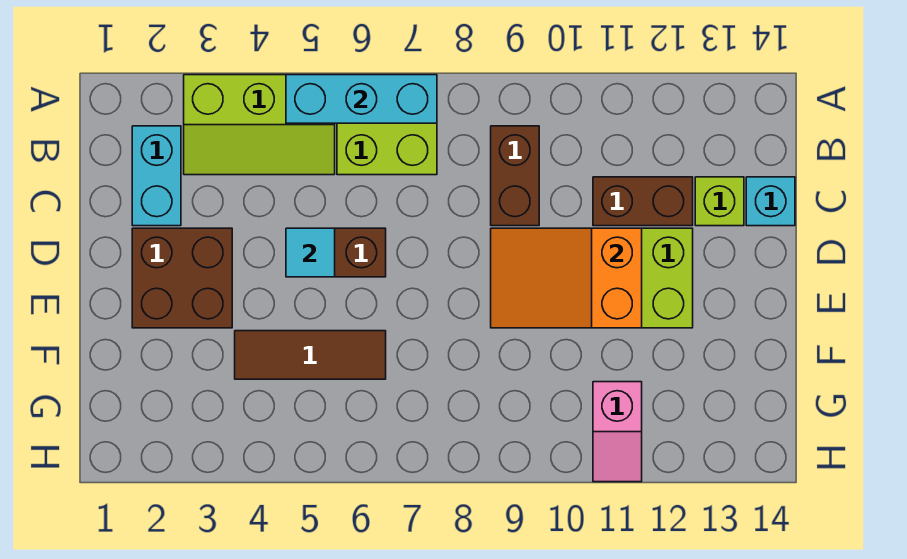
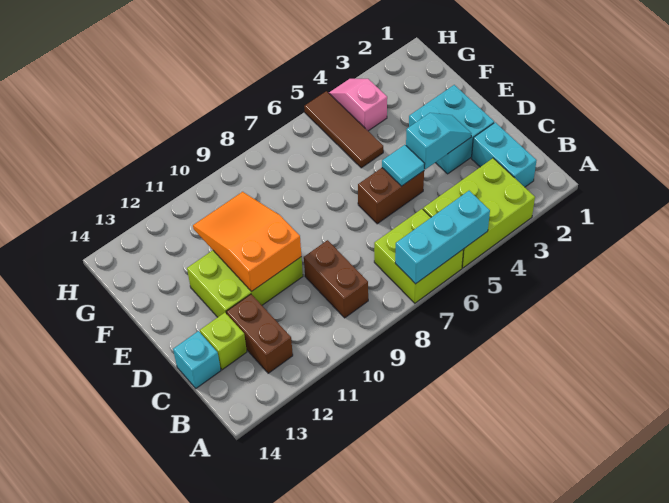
lime slope A3:B5 level 1 top A -> lime brick A3:B5 level 1
brown brick C11:C12 level 1 -> brown brick B12:C12 level 1
brown brick D2:E3 level 1 -> cyan brick D2:E3 level 1
none -> cyan slope D3:D4 level 2 top 4
orange slope D9:E11 level 2 top 11 -> orange slope D10:F11 level 2 top D
brown tile F4:F6 level 1 -> brown tile F5:H5 level 1
pink slope G11:H11 level 1 top G -> pink slope G4:H4 level 1 top G

